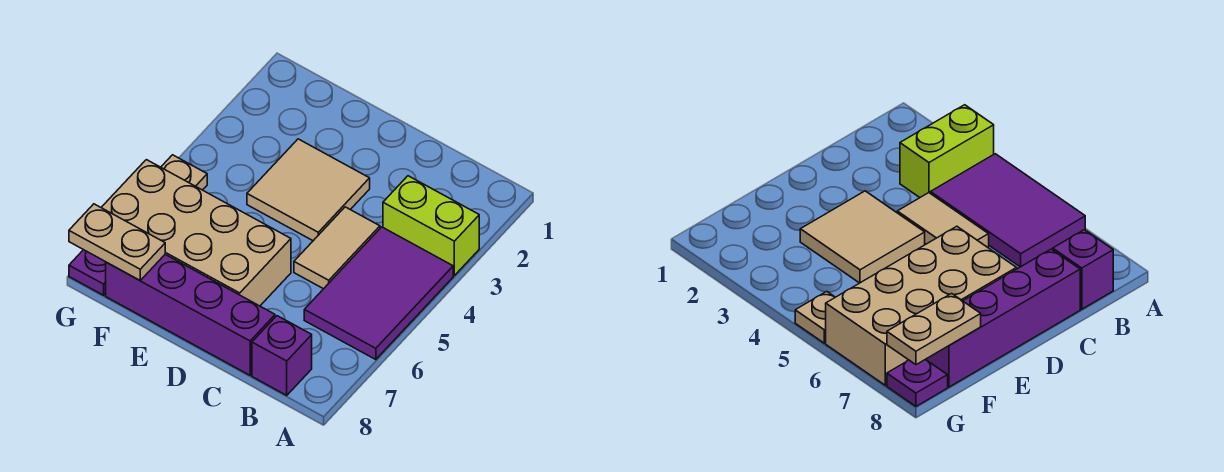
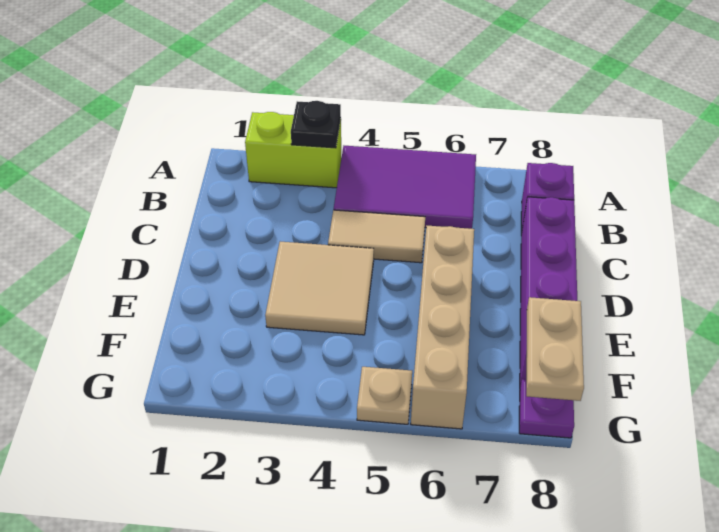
lime brick A3:B3 level 1 -> lime brick A2:A3 level 1
none -> black plate A3 level 2
tan brick D6:G7 level 1 -> tan brick D6:G6 level 1

